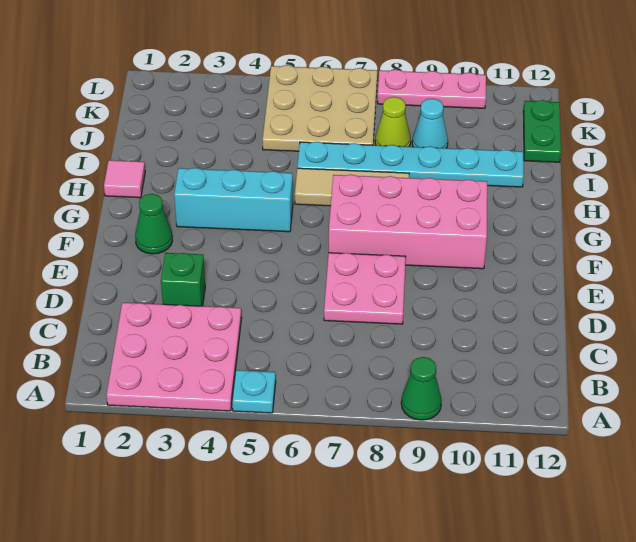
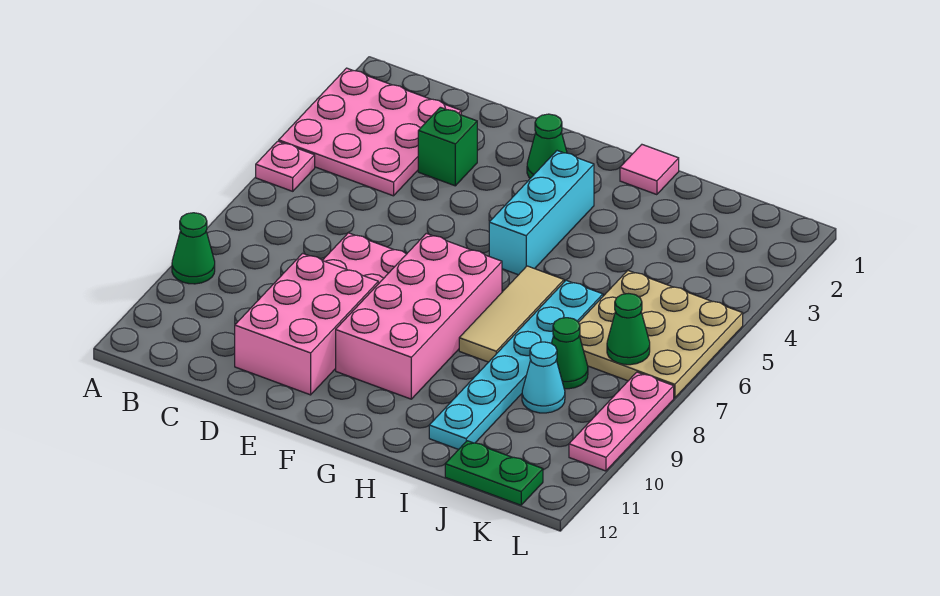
cyan plate A5 level 1 -> pink plate A5 level 1
none -> pink brick D9:E11 level 1
lime cone J8 level 1 -> green cone J8 level 1
none -> green cone K7 level 2

